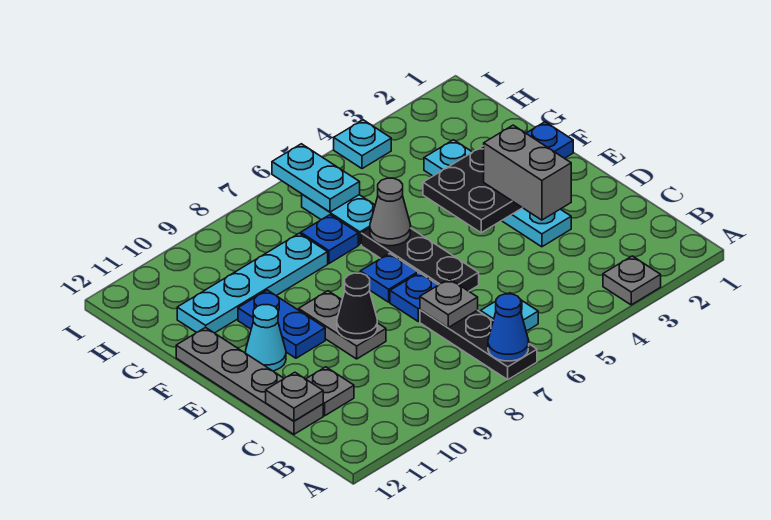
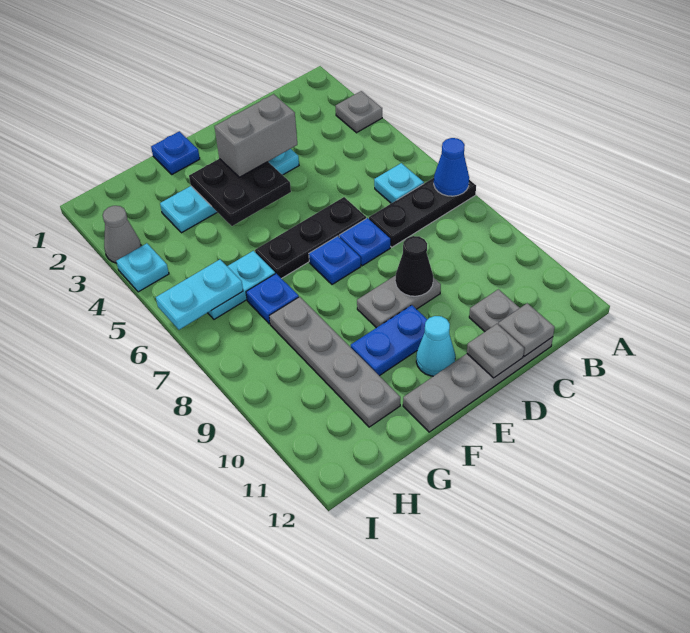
grey plate C7 level 2 -> grey plate D12 level 2
grey cone F6 level 2 -> grey cone I3 level 1
cyan plate G8:G11 level 1 -> grey plate G8:G11 level 1

